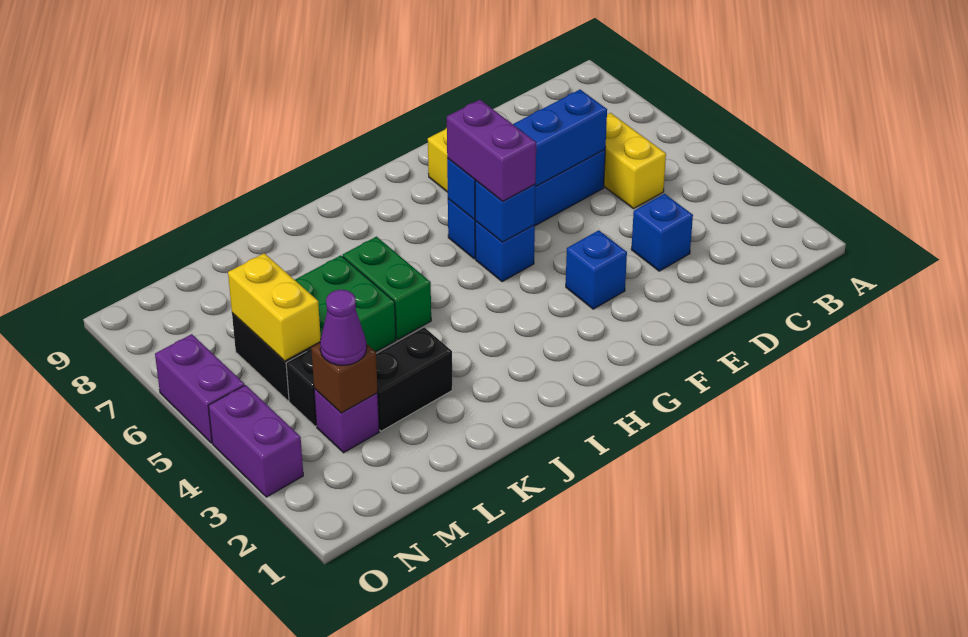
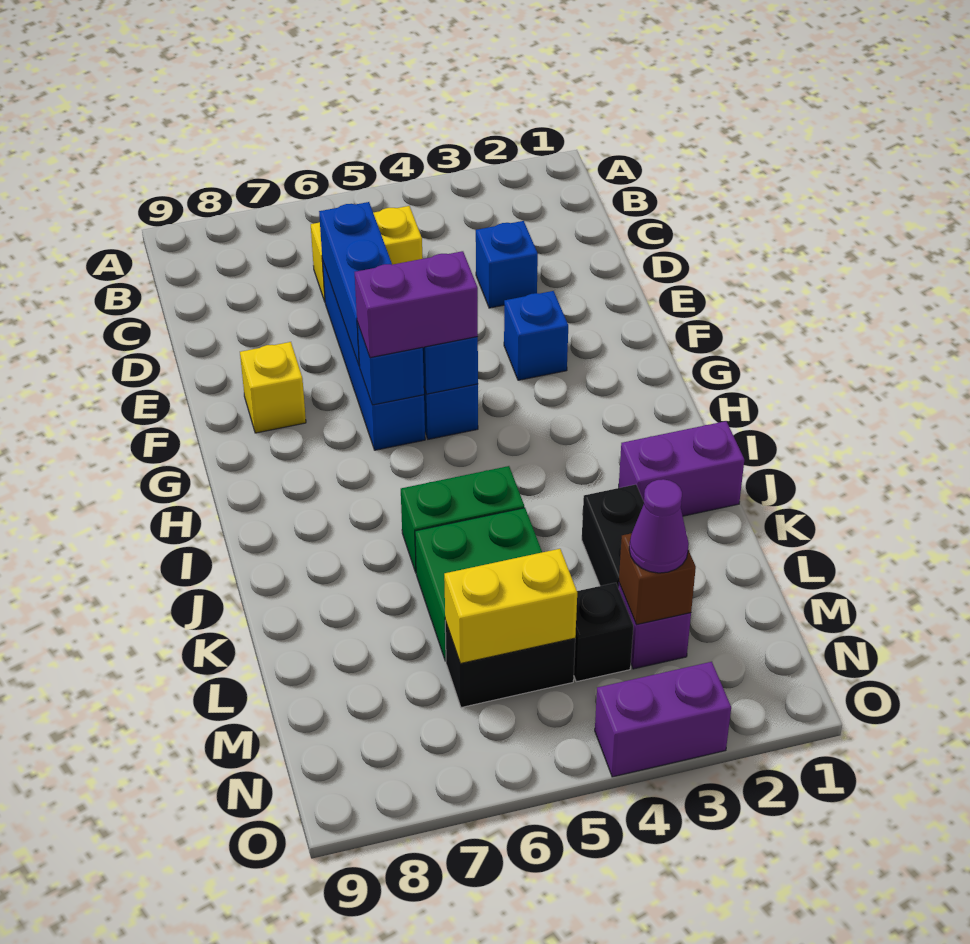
purple brick O5:O6 level 1 -> purple brick J1:J2 level 1

